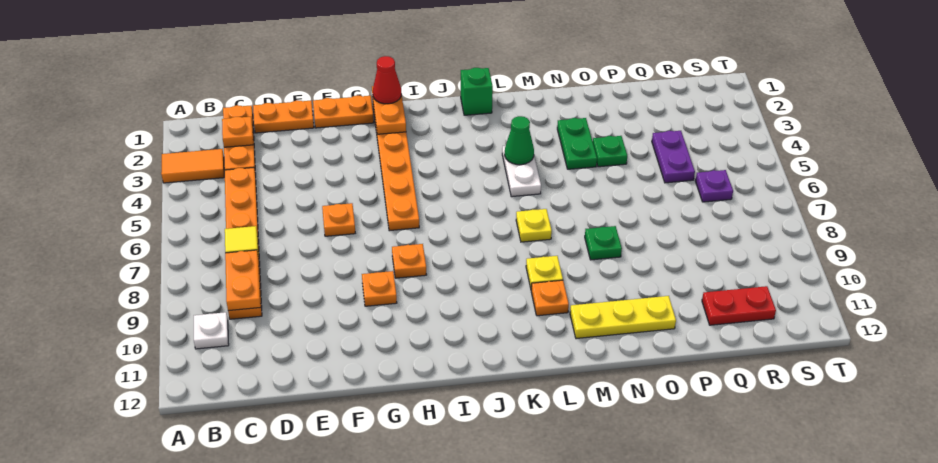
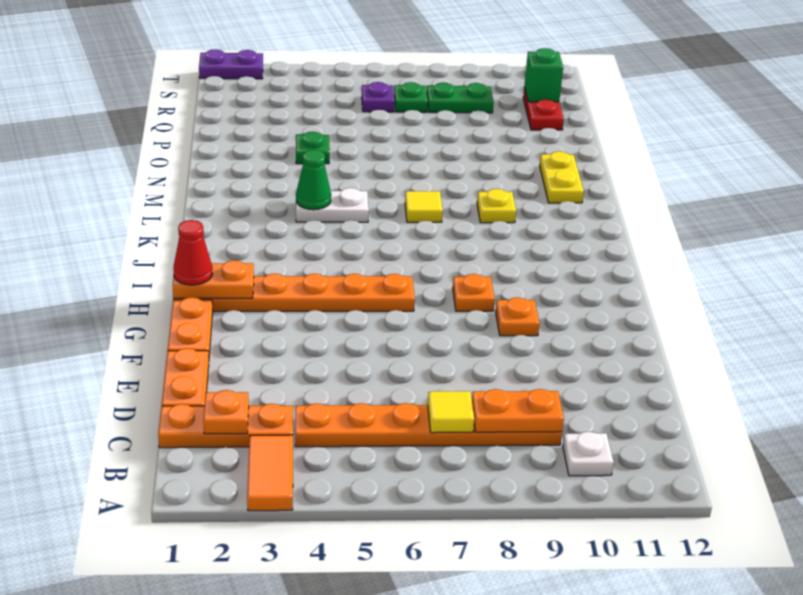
orange plate F6 level 1 -> none
green brick K1 level 1 -> green brick R11 level 2
yellow plate L7 level 1 -> yellow tile L7 level 1
orange plate L10 level 1 -> none
yellow plate M11:O11 level 1 -> yellow plate M11:N11 level 1
green plate N3:N4 level 1 -> green plate R8:R9 level 1
green plate N8 level 1 -> green plate R7 level 1
purple plate Q4:Q5 level 1 -> purple plate T1:T2 level 1

